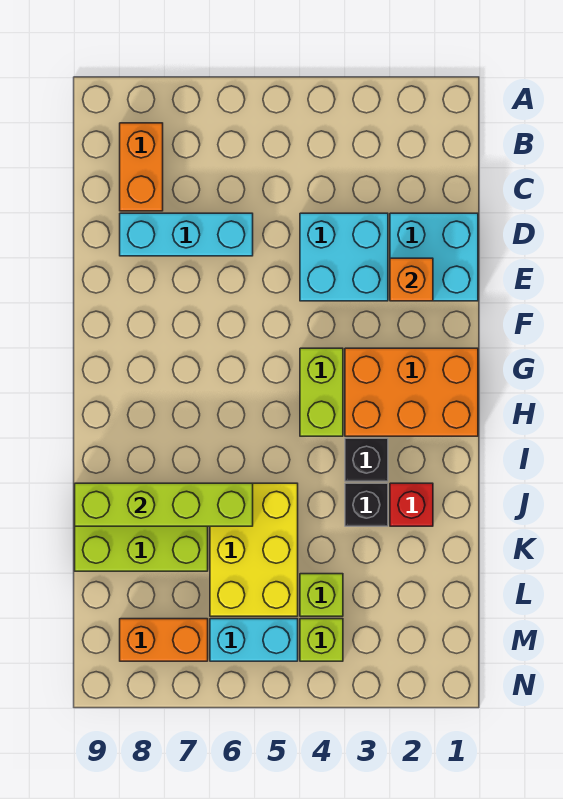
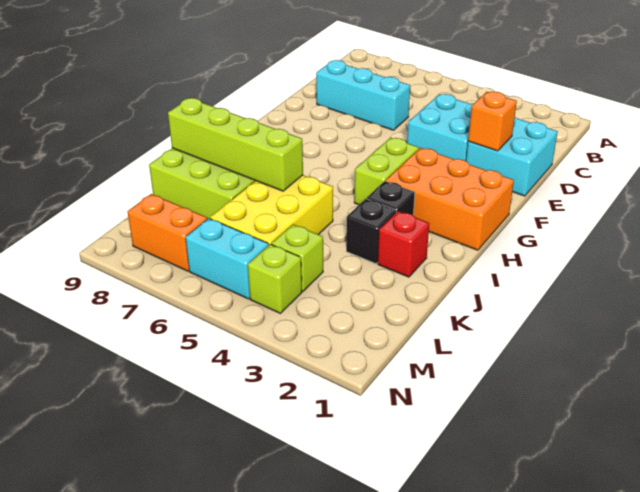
orange brick B8:C8 level 1 -> none

